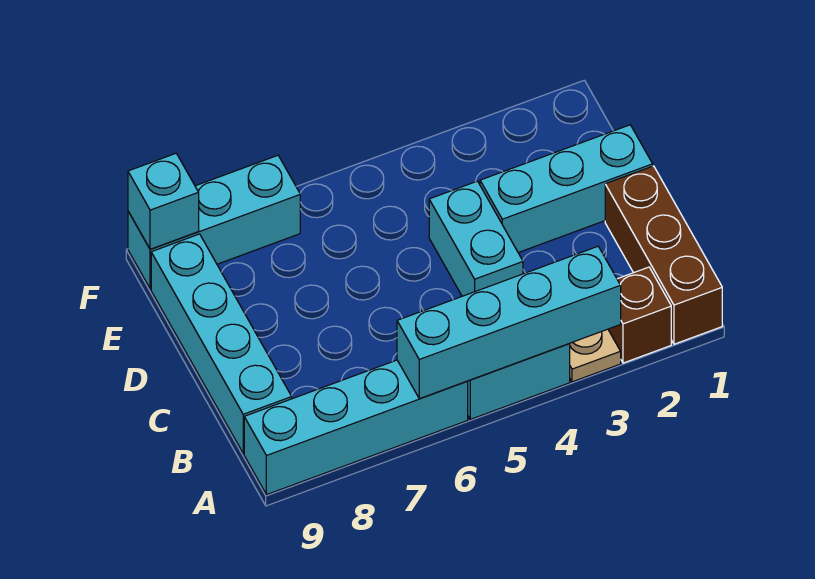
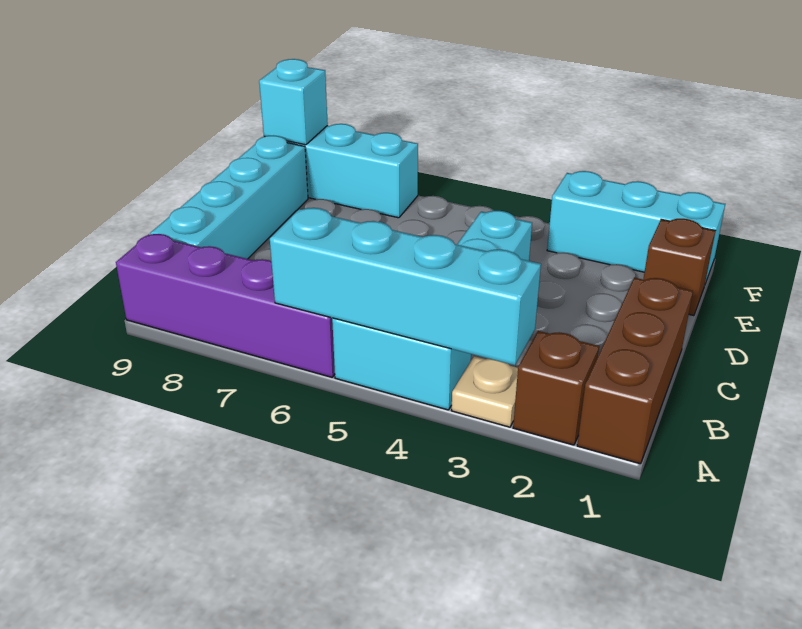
cyan brick A6:A9 level 1 -> purple brick A6:A9 level 1
cyan brick D1:D3 level 1 -> cyan brick F1:F3 level 1
none -> brown brick E1 level 1

